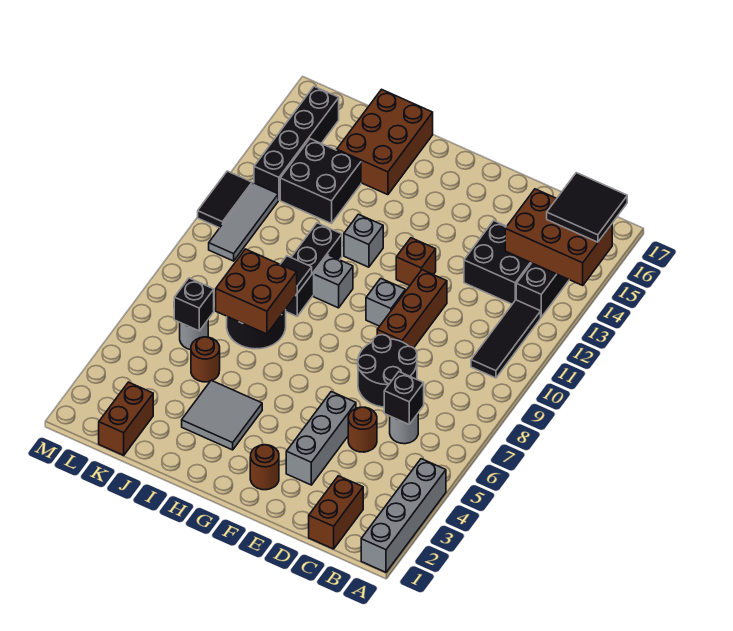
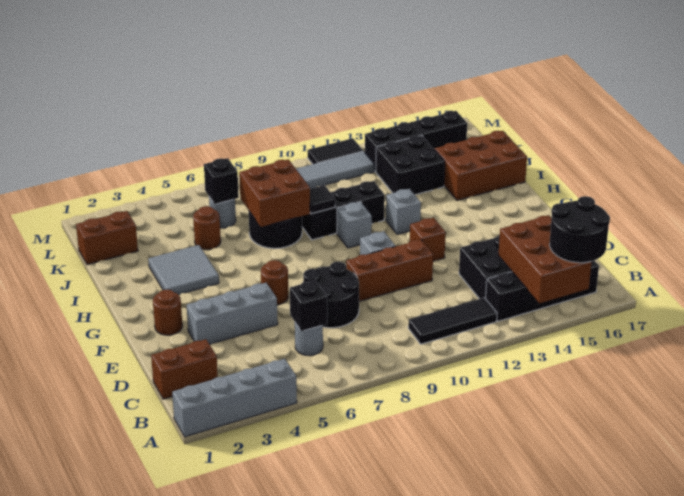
black tile A15:B16 level 3 -> black round brick A15:B16 level 3
brown round brick D5 level 1 -> brown round brick F6 level 1

